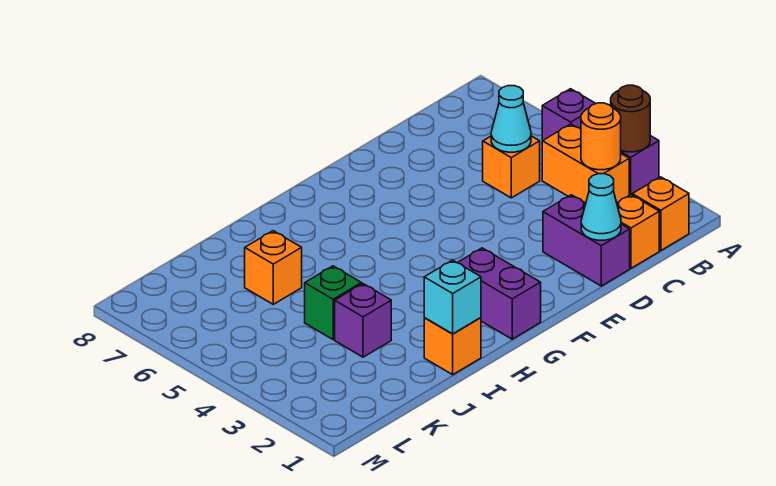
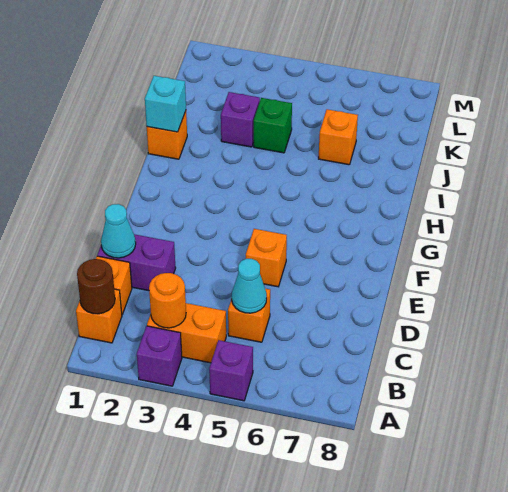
brown round brick A3 level 2 -> brown round brick B1 level 2
none -> orange brick E5 level 1
purple brick G1:G2 level 1 -> none

